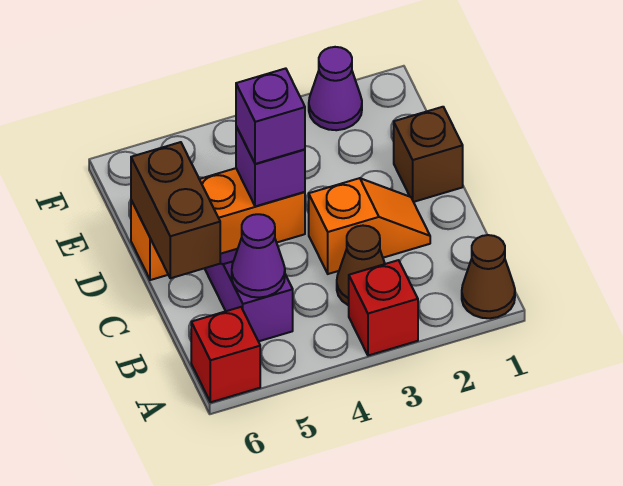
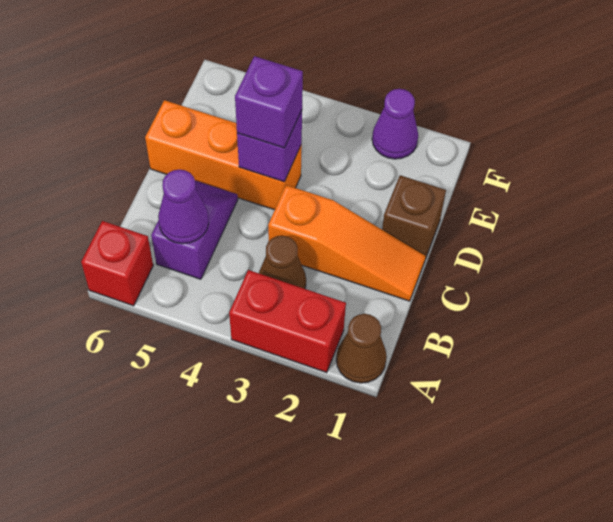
red brick A3 level 1 -> red brick A2:A3 level 1
orange slope C2:C3 level 1 top 3 -> orange slope C1:C3 level 1 top 3
brown brick C6:D6 level 2 -> none

